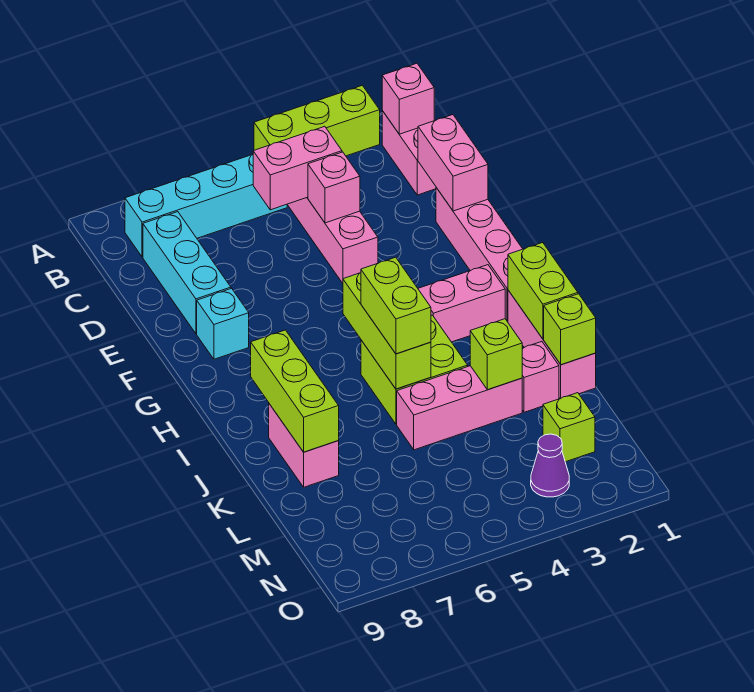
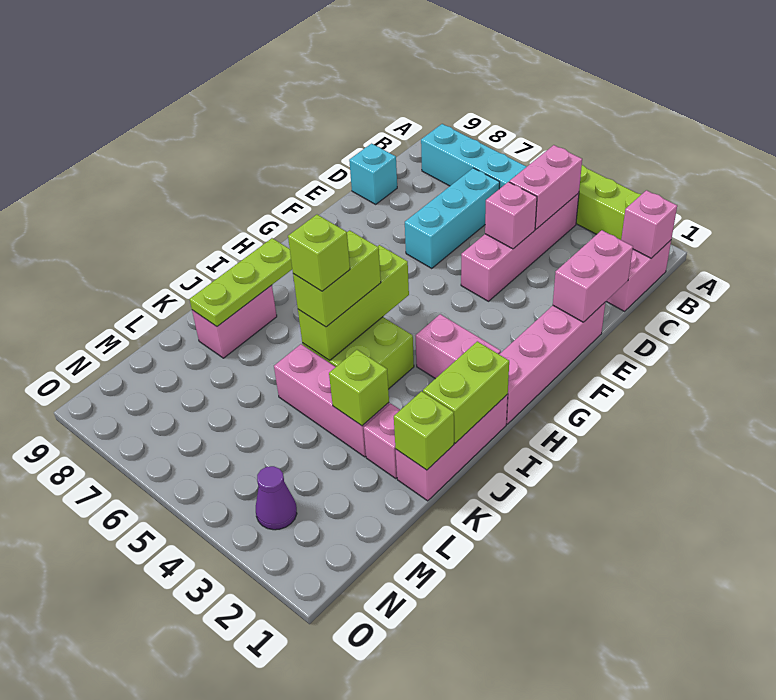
pink brick C4:C5 level 2 -> pink brick B4:C4 level 2
cyan brick C8:E8 level 1 -> cyan brick C6:E6 level 1
cyan brick F8 level 1 -> cyan brick D9 level 1
lime brick I8:K8 level 2 -> lime plate I8:K8 level 2
lime brick M2 level 1 -> lime brick J5 level 4

